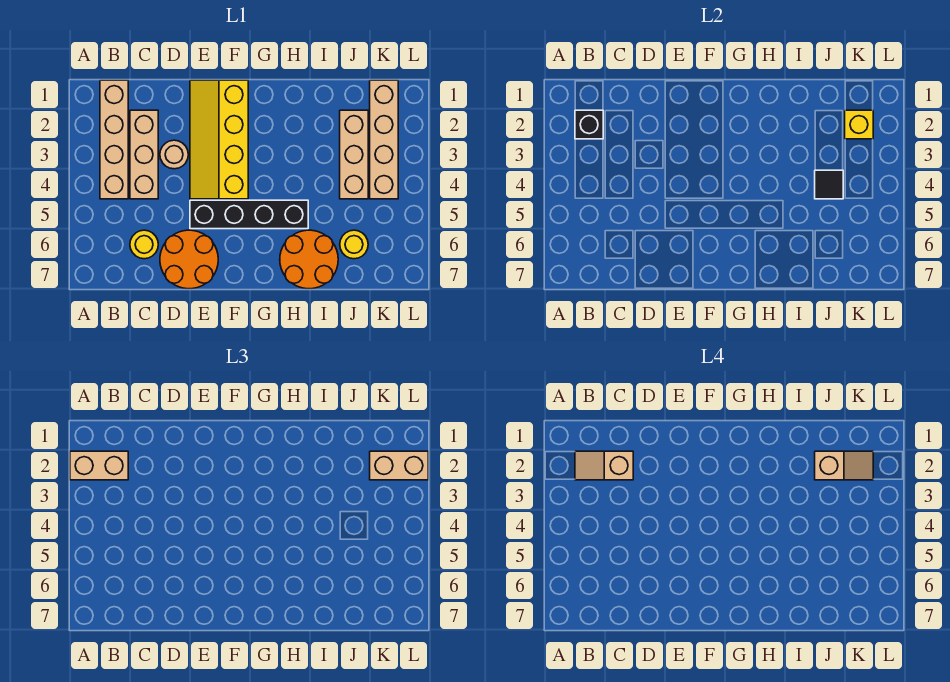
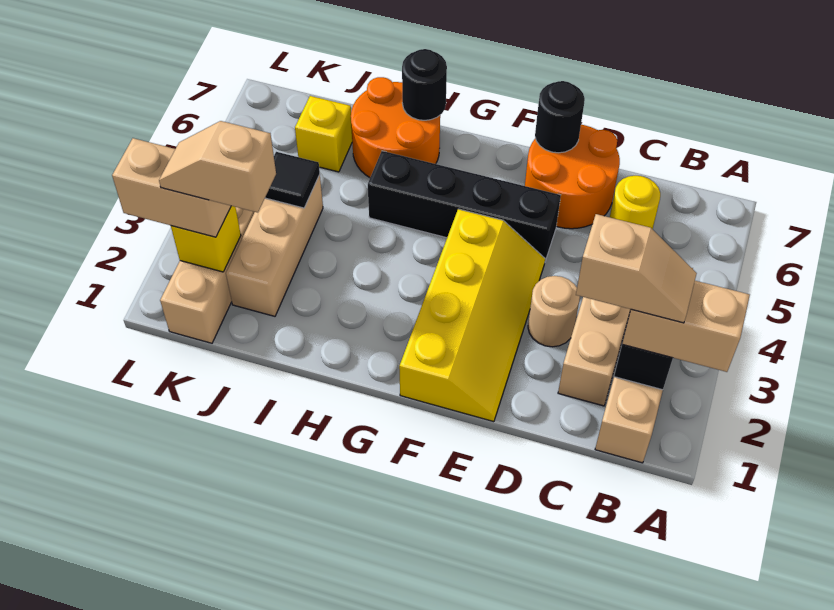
none -> black round brick E7 level 2
none -> black round brick H7 level 2
yellow round brick J6 level 1 -> yellow brick J6 level 1

